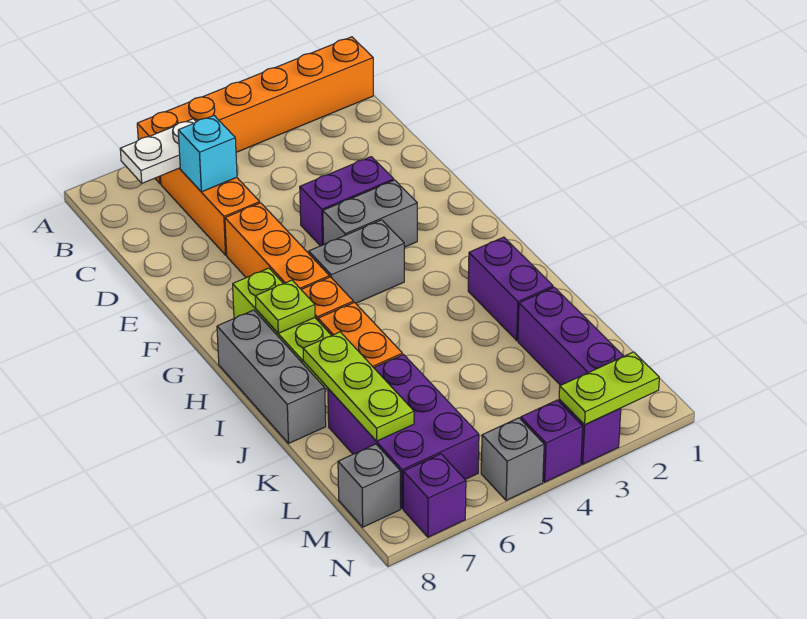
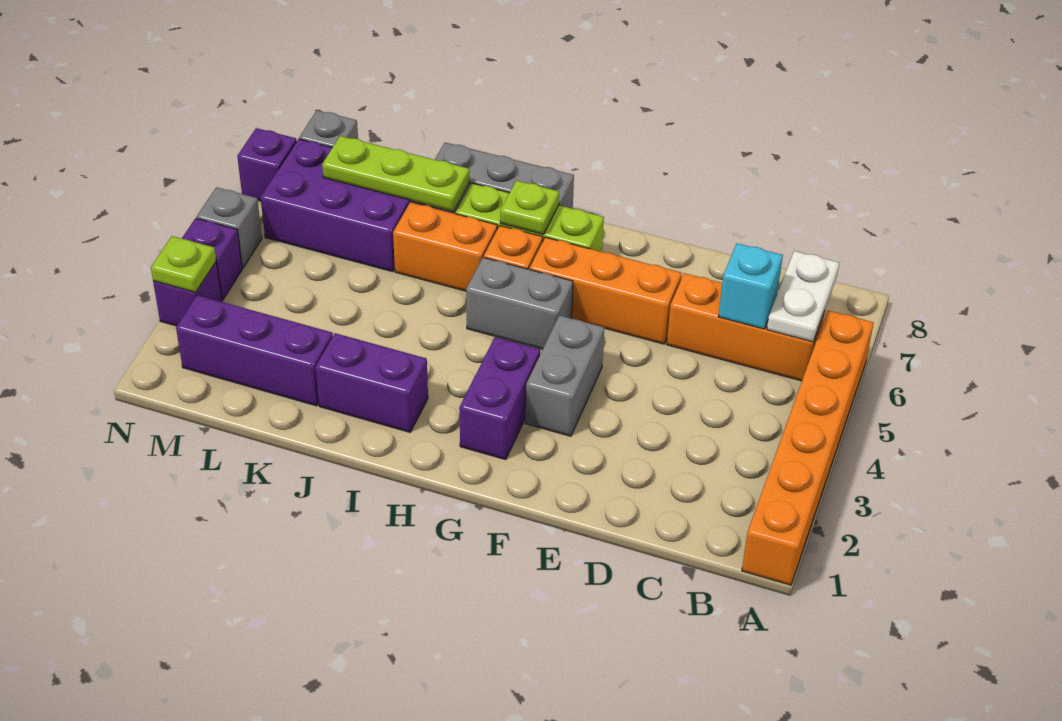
purple brick E3:E4 level 1 -> purple brick G2:G3 level 1
grey brick G4:G5 level 1 -> grey brick G5:H5 level 1
lime plate N2:N3 level 2 -> lime plate N3 level 2

